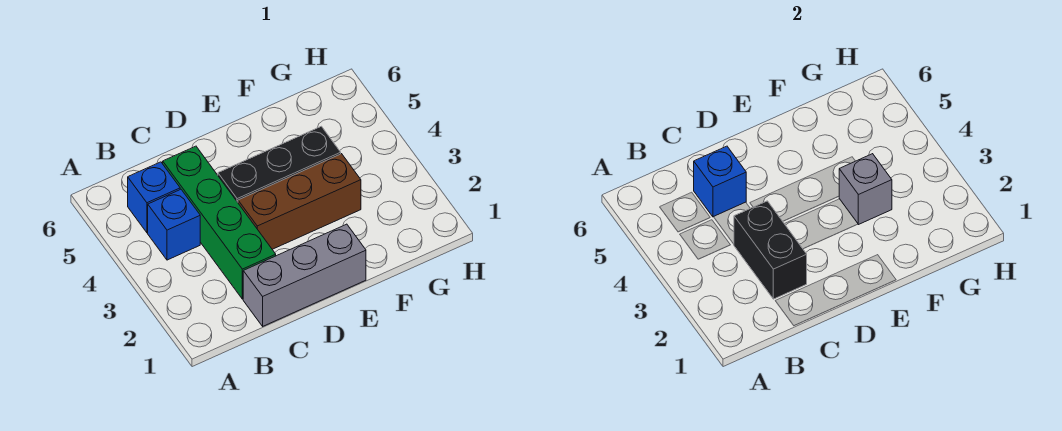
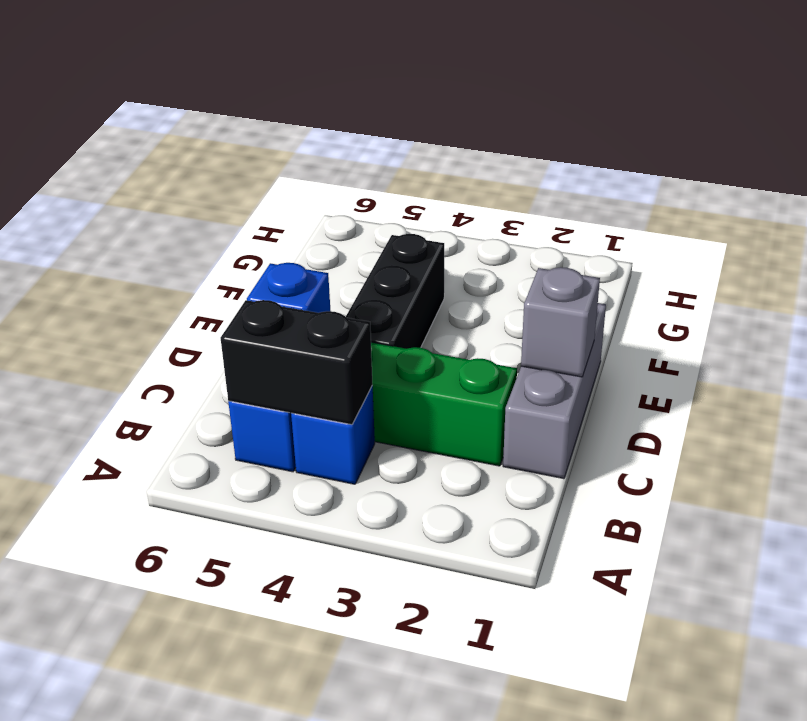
black brick C2:C3 level 2 -> black brick B4:B5 level 2
brown brick D3:F3 level 1 -> none
grey brick F3 level 2 -> grey brick D1 level 2

